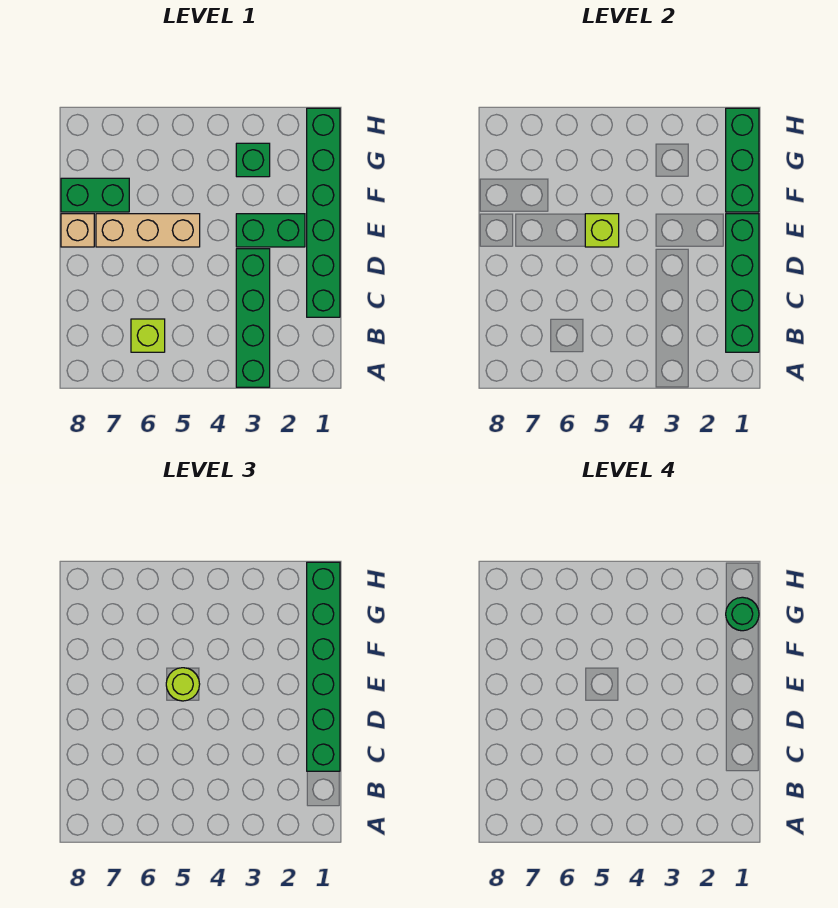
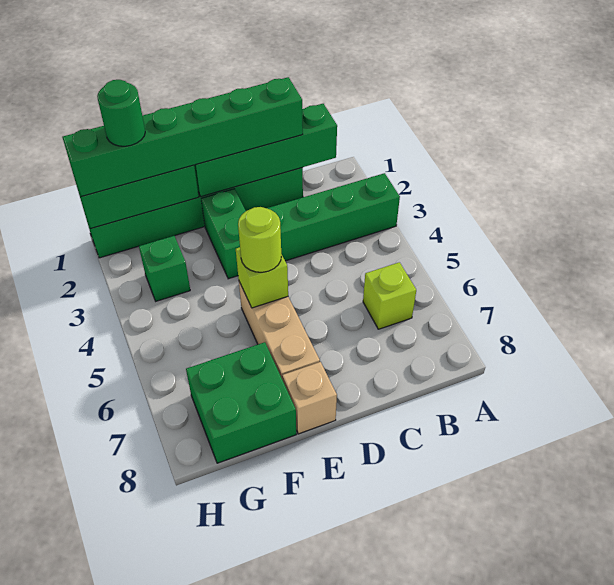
green brick F7:F8 level 1 -> green brick F7:G8 level 1

